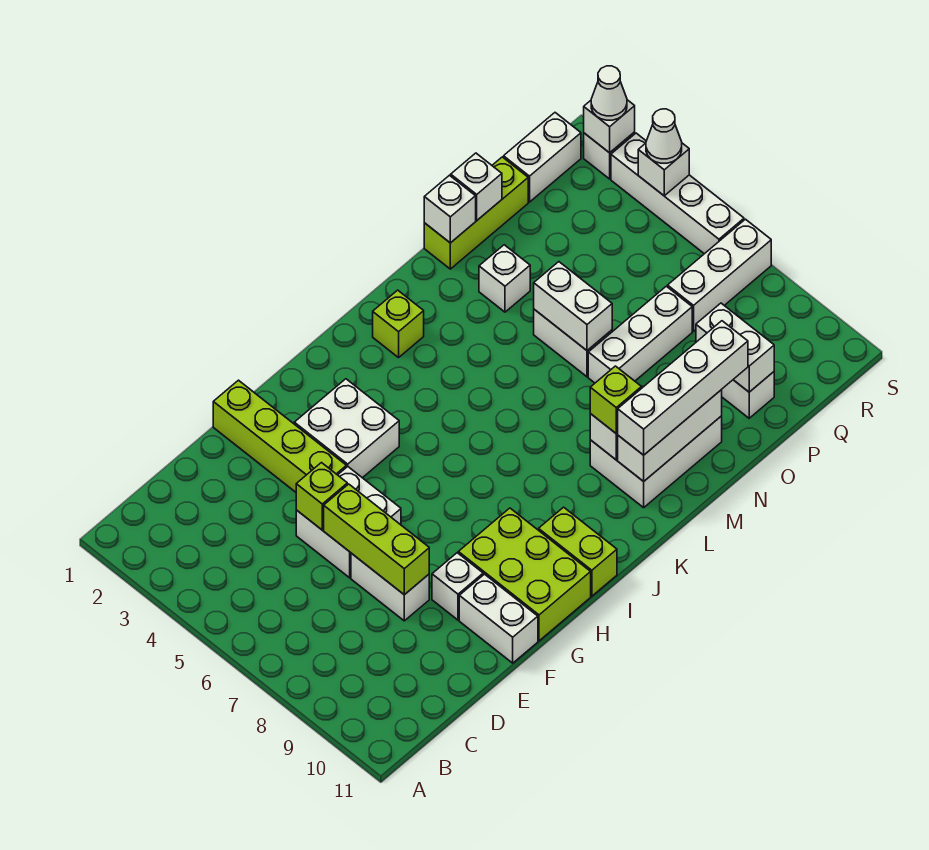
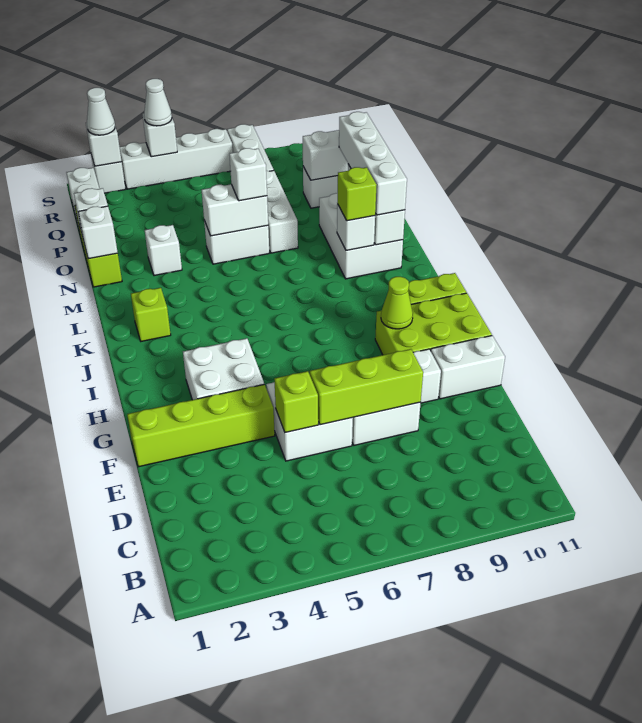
none -> lime cone H9 level 2
none -> white brick N6 level 3

